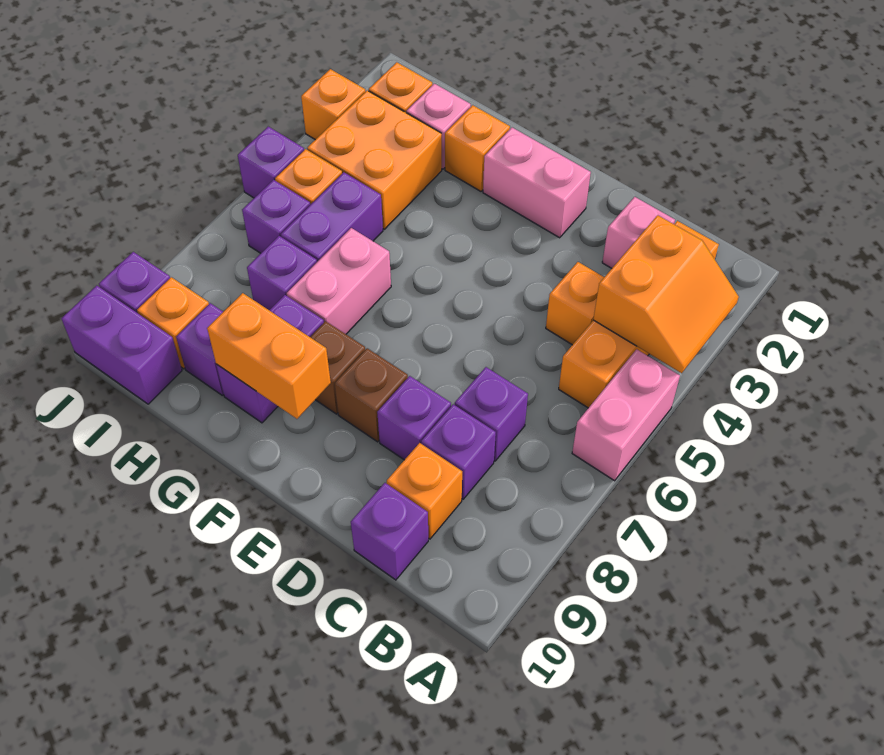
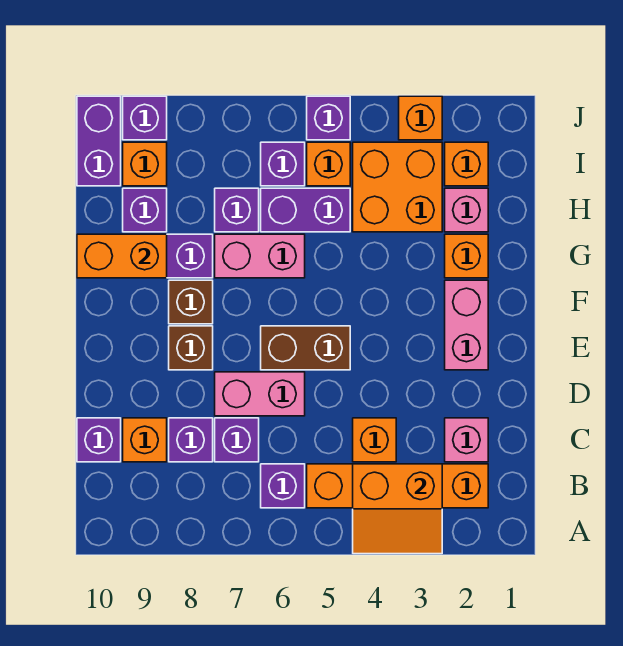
pink brick A5:A6 level 1 -> pink brick D6:D7 level 1
purple brick D8 level 1 -> purple brick B6 level 1
none -> brown brick E5:E6 level 1
orange brick F9:G9 level 2 -> orange brick G9:G10 level 2

